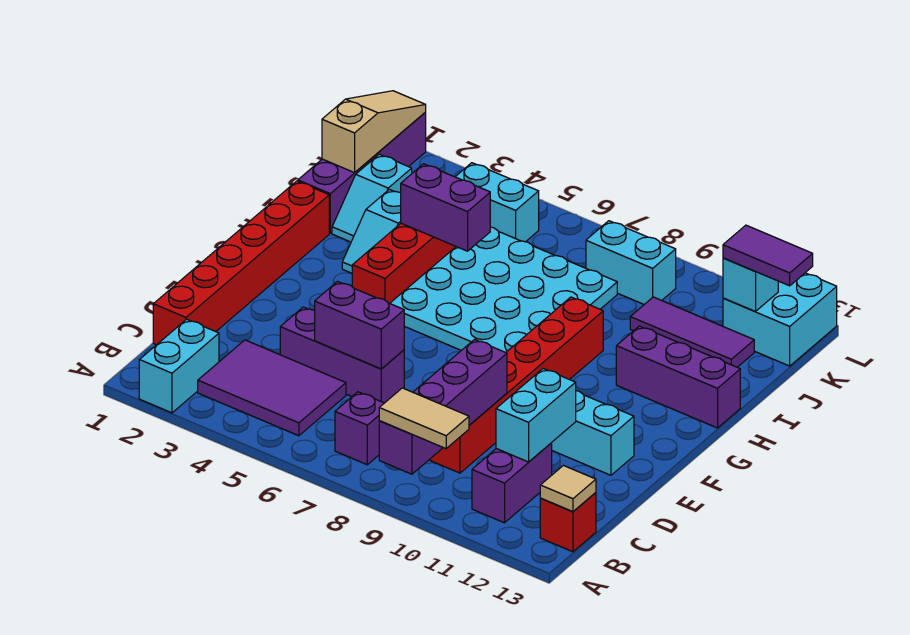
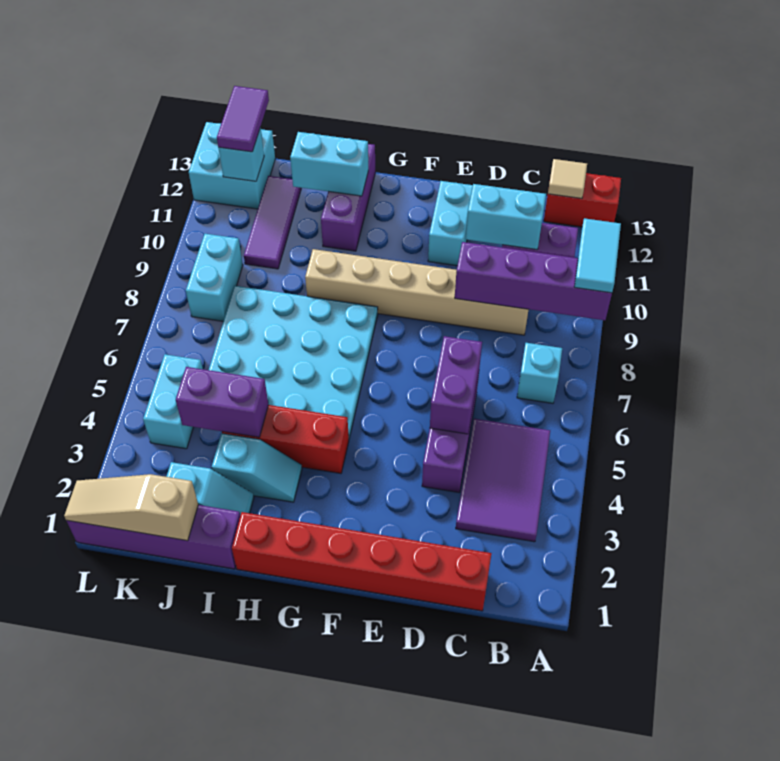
cyan brick A2:B2 level 1 -> cyan brick H12:I12 level 2
tan tile A9:A10 level 3 -> cyan tile A9:A10 level 3
purple brick B7 level 1 -> cyan brick B7 level 1
red brick B13 level 1 -> red brick A13:B13 level 1
red brick C9:H9 level 1 -> tan brick C9:H9 level 1
purple brick I4:I5 level 2 -> purple brick I4:J4 level 2

